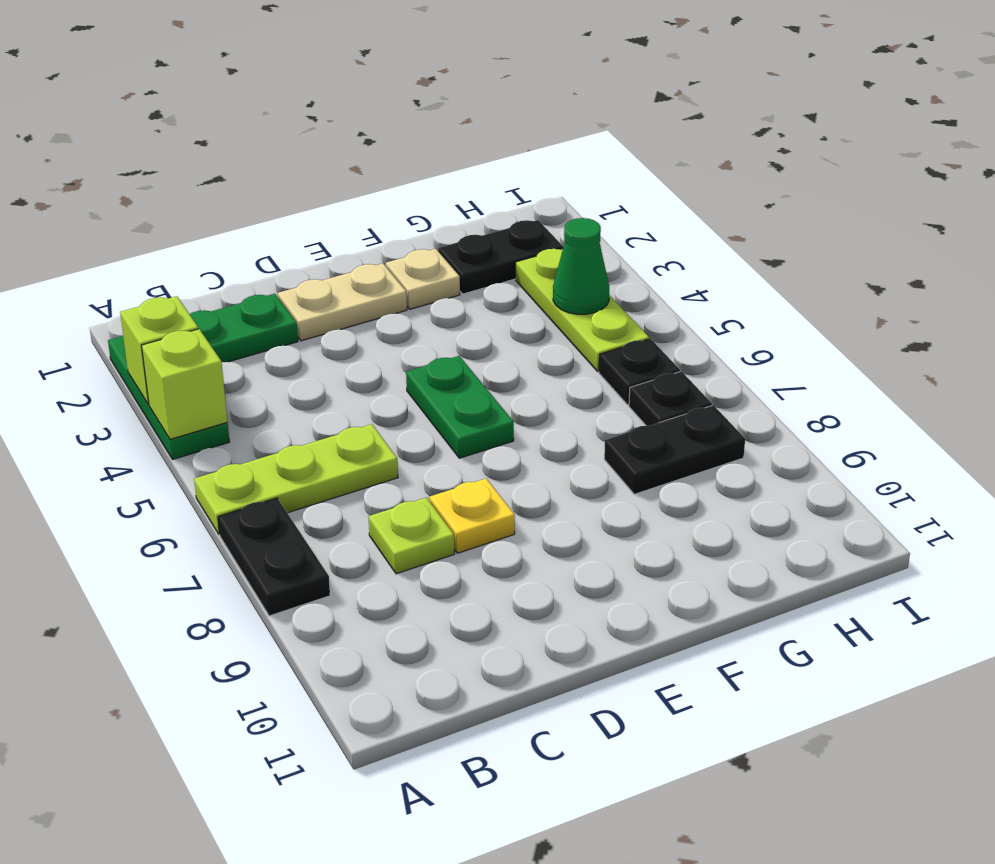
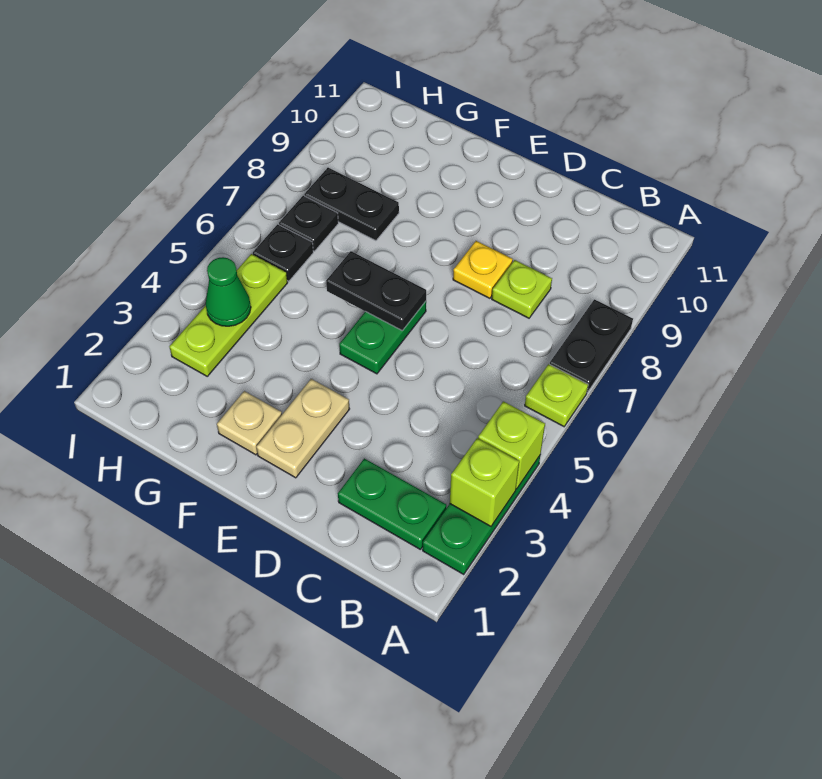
lime plate A6:C6 level 1 -> lime plate A6 level 1
tan plate D2:E2 level 1 -> tan plate E2:E3 level 1
black plate G2:H2 level 1 -> black plate E6:F6 level 2

